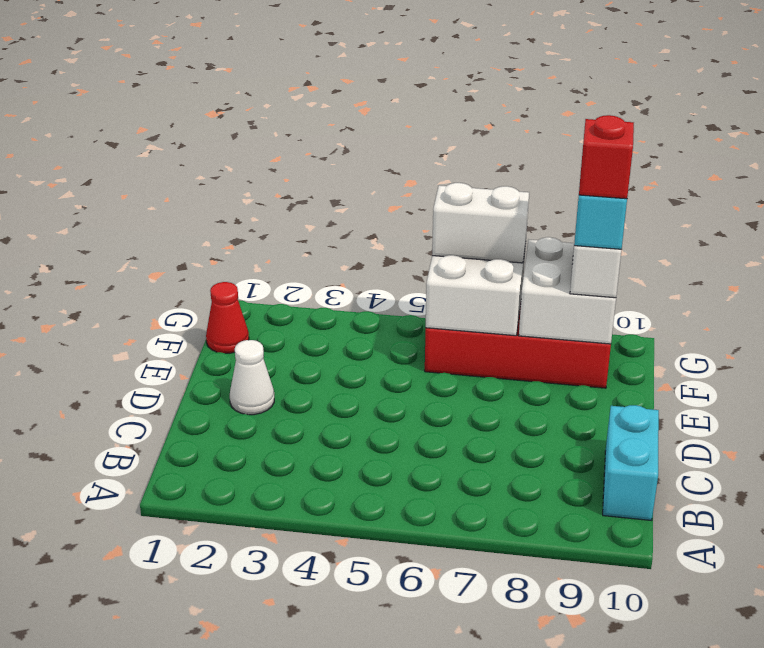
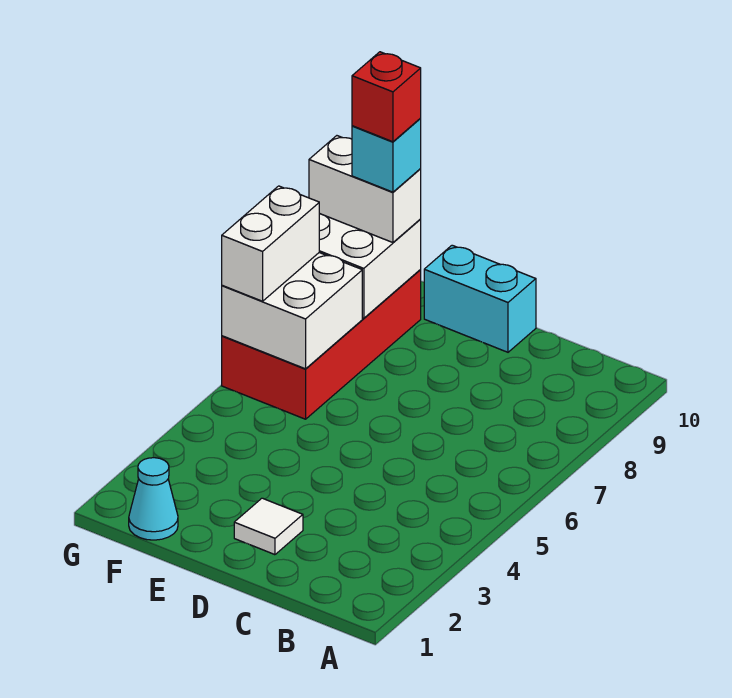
cyan brick B10:C10 level 1 -> cyan brick D10:E10 level 1
white cone D2 level 1 -> white tile D2 level 1
red cone F1 level 1 -> cyan cone F1 level 1

